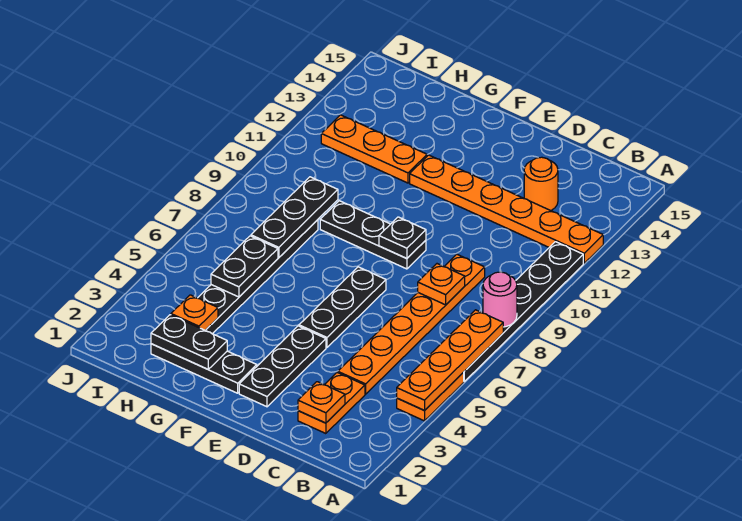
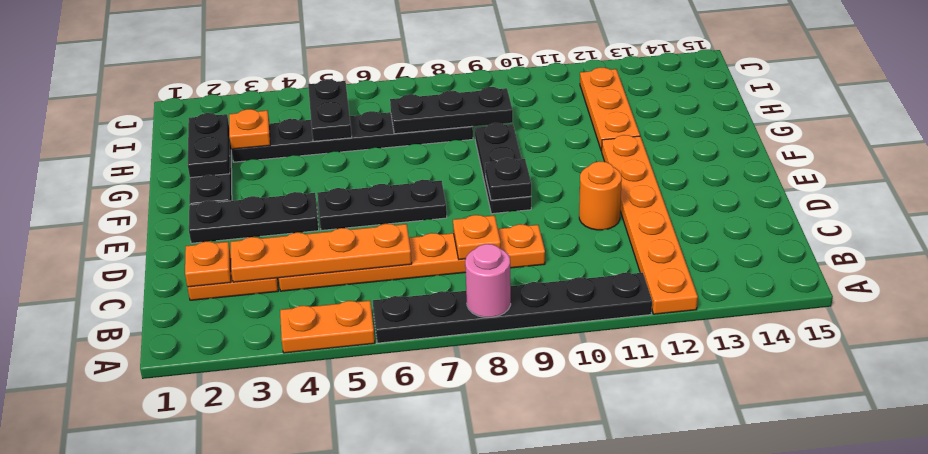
orange plate A4:A7 level 2 -> orange plate C3:C6 level 2
orange round brick C13 level 1 -> orange round brick D11 level 1
black plate H5:H6 level 2 -> black plate H5:I5 level 2

